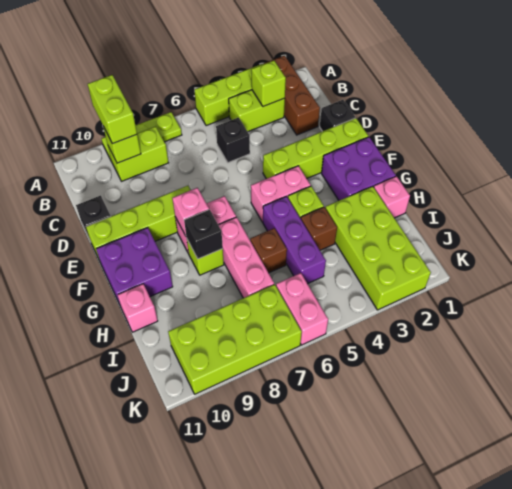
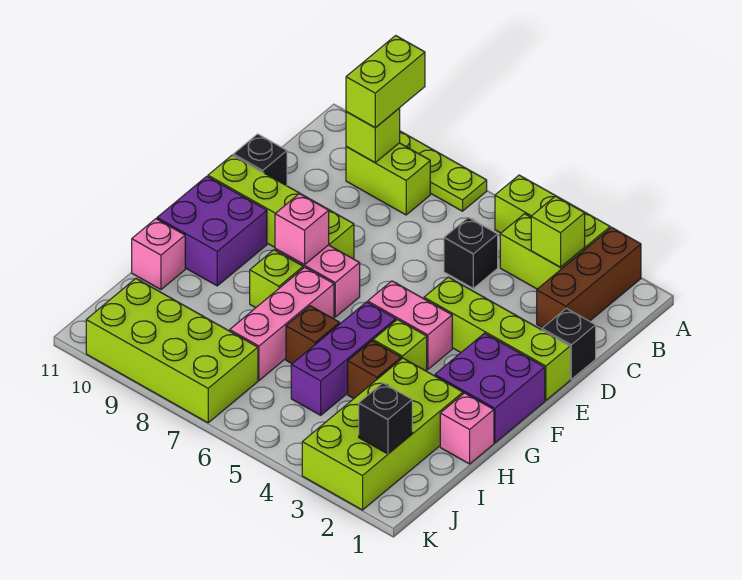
black brick G8 level 2 -> black brick J2 level 2
pink brick J6:K6 level 1 -> none

